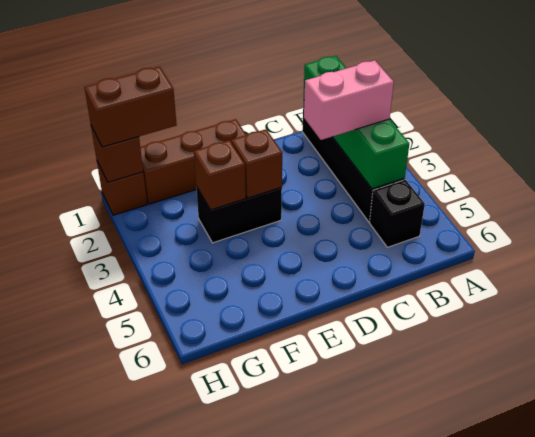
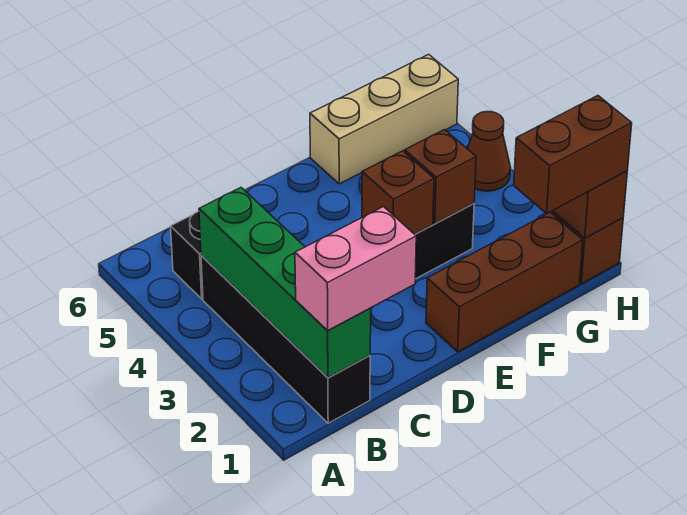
pink brick B3:C3 level 3 -> pink brick B1:C1 level 3
none -> tan brick F6:H6 level 1
none -> brown cone H4 level 1

